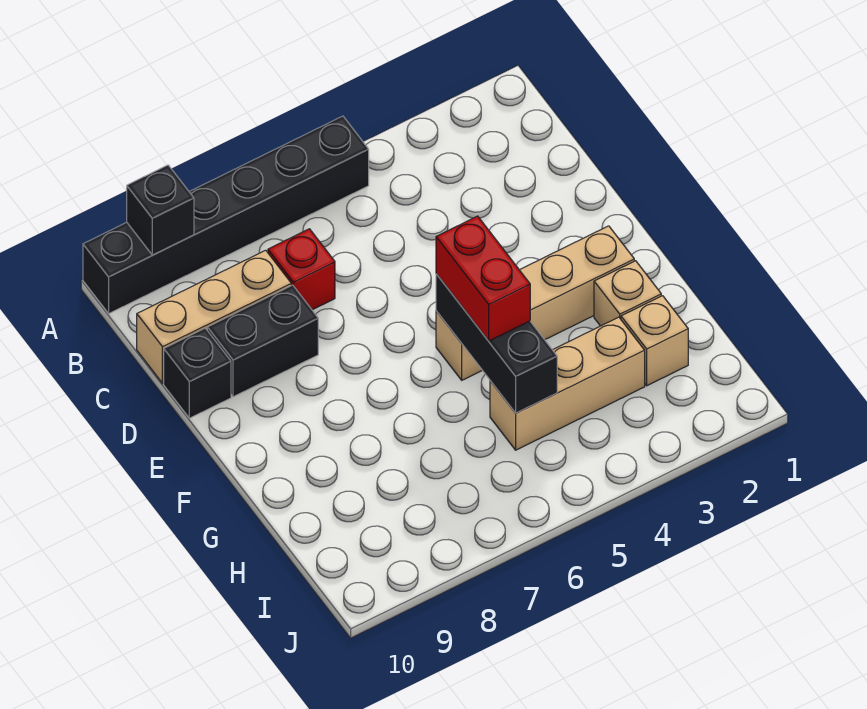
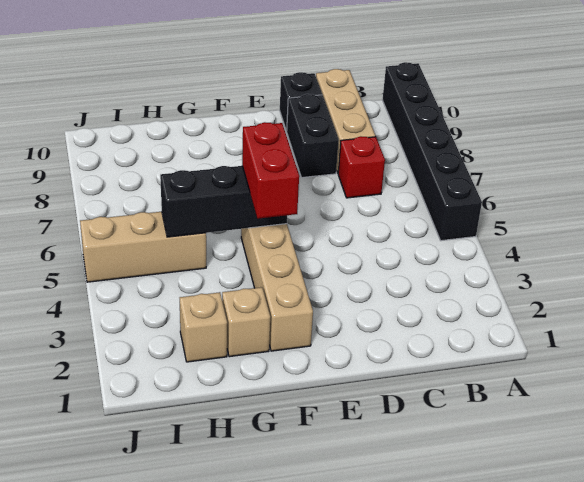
black brick A9 level 2 -> none
red brick F5:G5 level 3 -> red brick F4:F5 level 3
tan brick H3:H5 level 1 -> tan brick H5:J5 level 1

